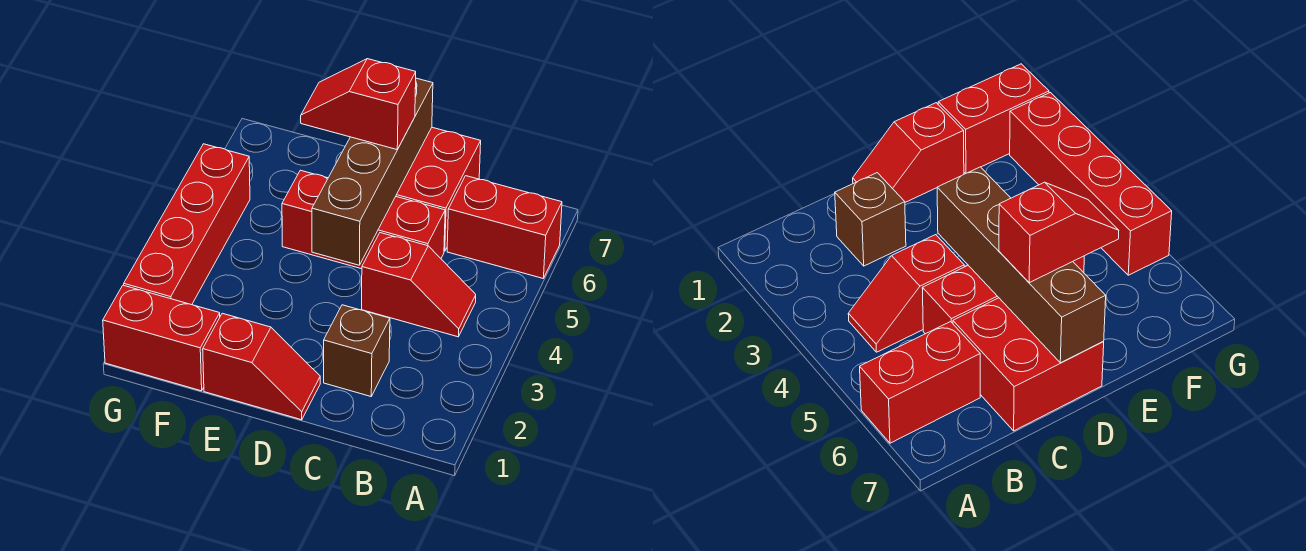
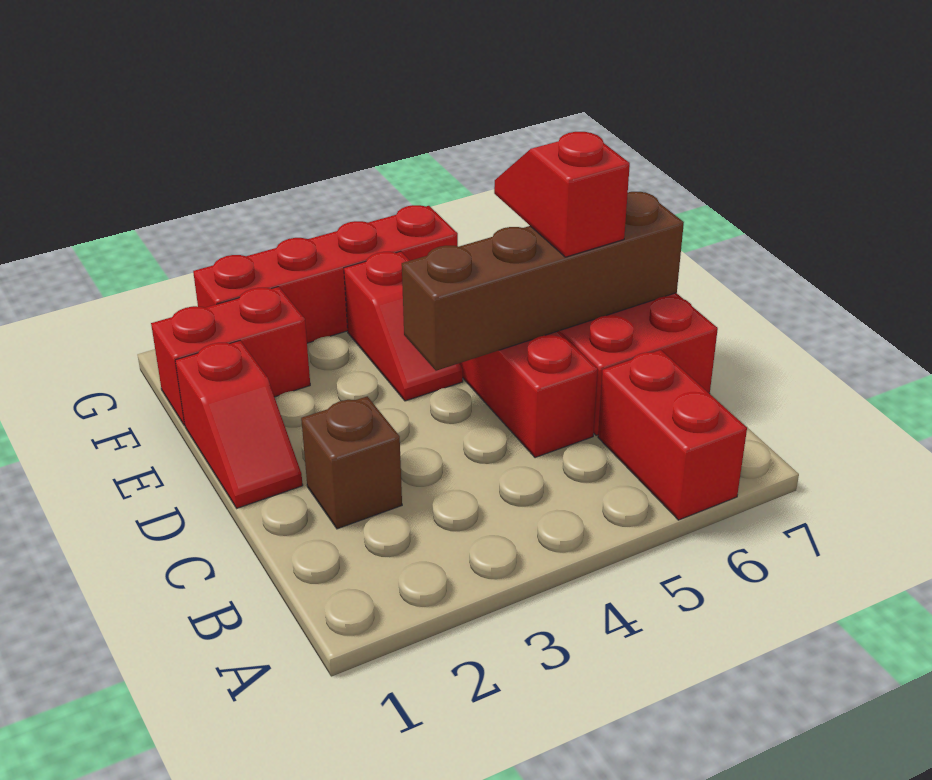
red slope B4:C4 level 1 top C -> red slope E4:F4 level 1 top F
red brick F1:G1 level 1 -> red brick F1:F2 level 1

